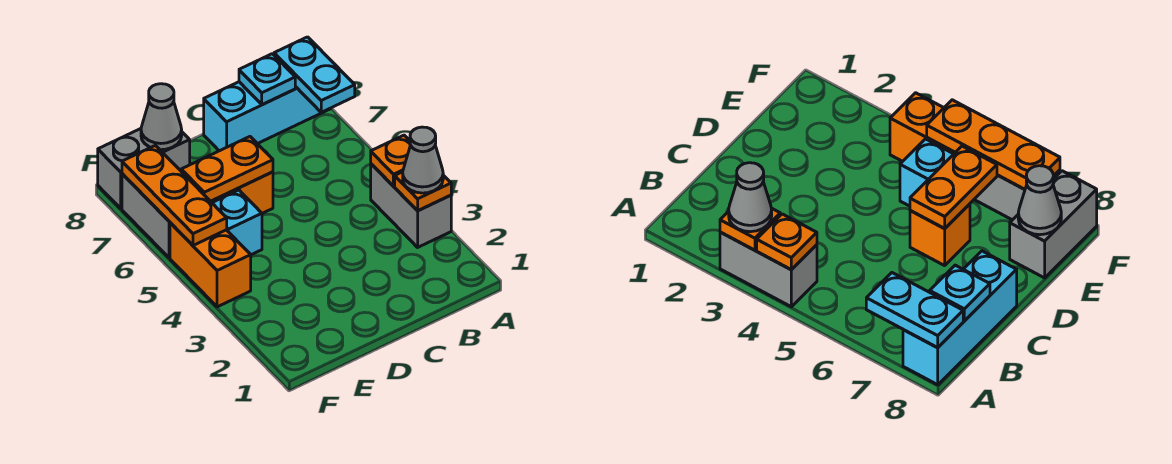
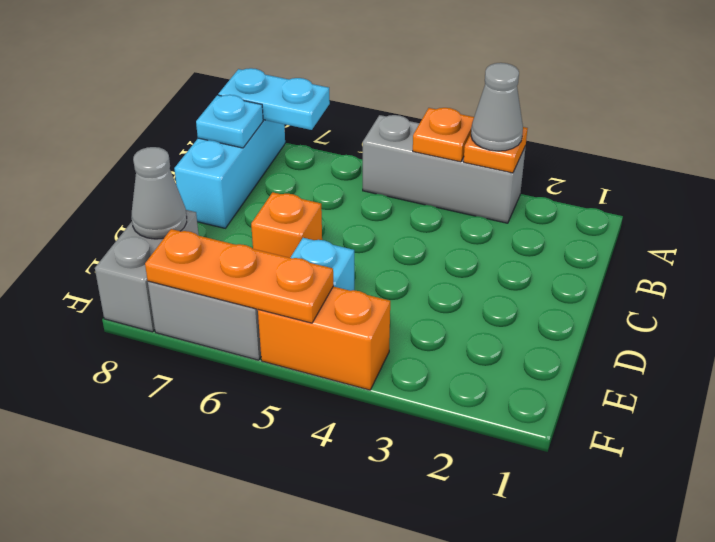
grey brick A3:A4 level 1 -> grey brick A3:A5 level 1
orange plate D6:E6 level 2 -> none

